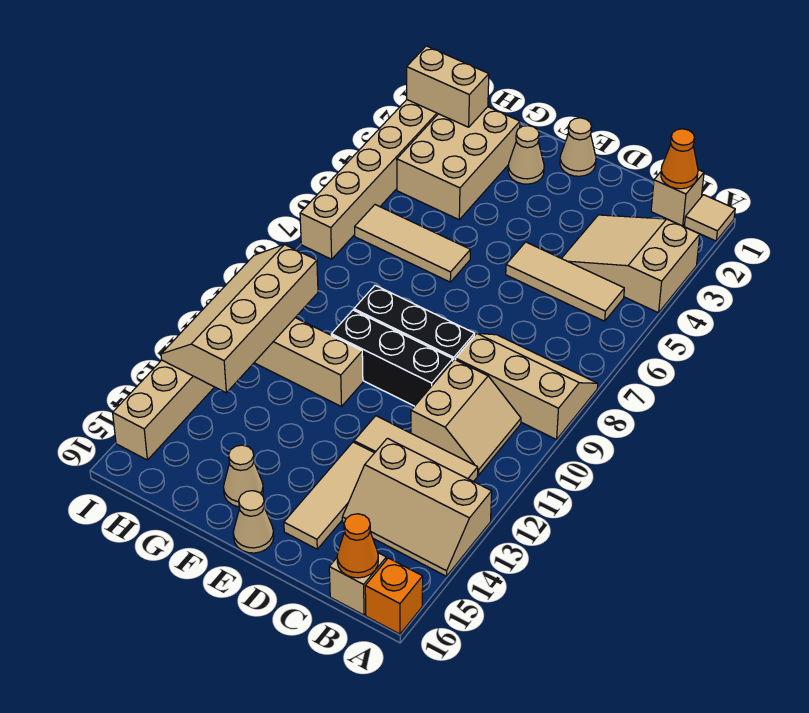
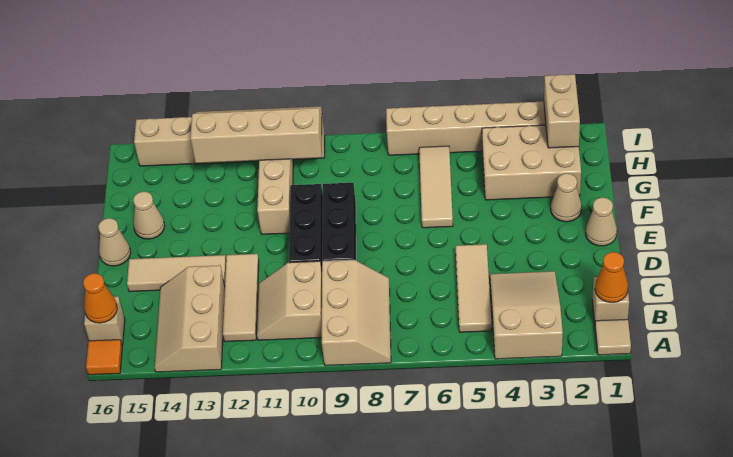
orange brick A16 level 1 -> orange tile A16 level 1
tan slope B10:C11 level 1 top C -> tan slope B10:C11 level 1 top 10

